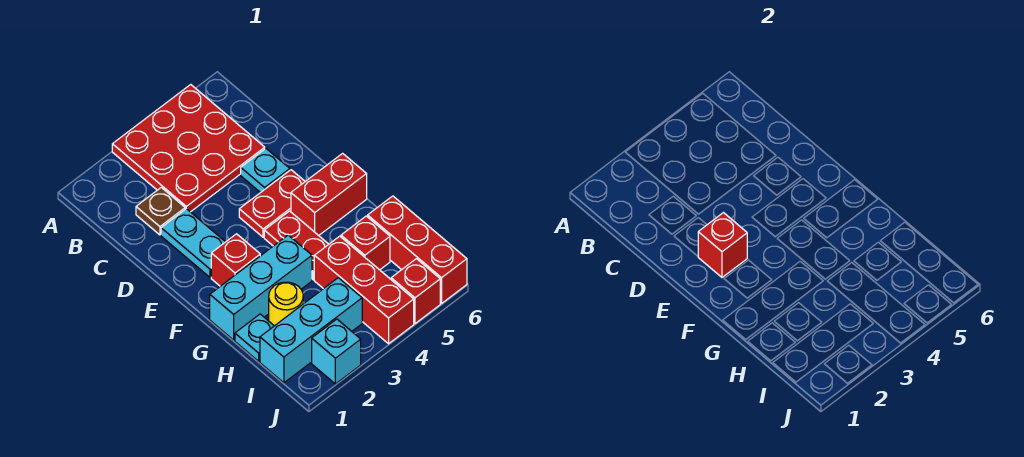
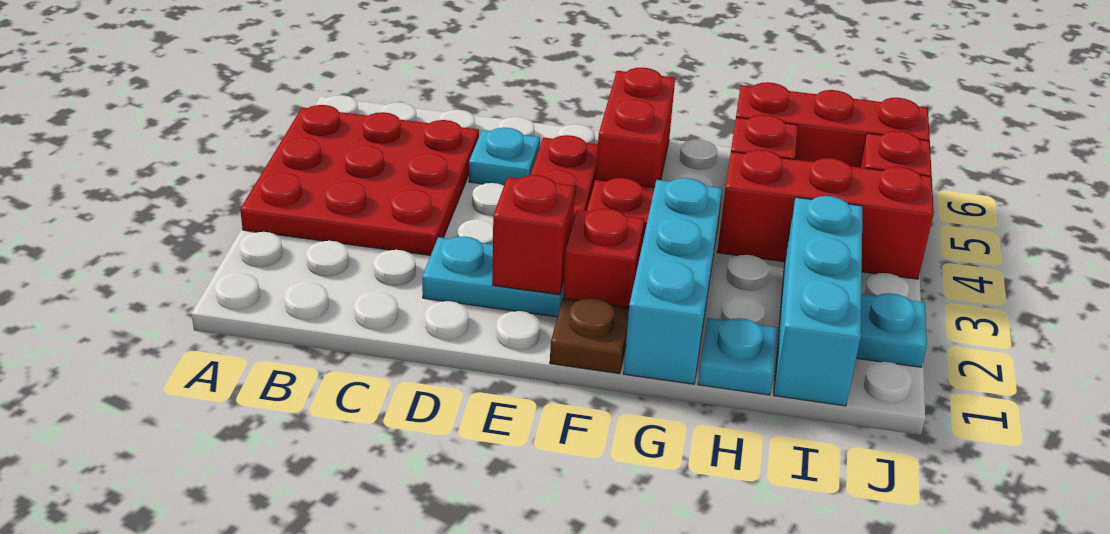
brown plate C2 level 1 -> brown plate F1 level 1
yellow round brick H2 level 1 -> none
cyan brick J2 level 1 -> cyan plate J2 level 1

